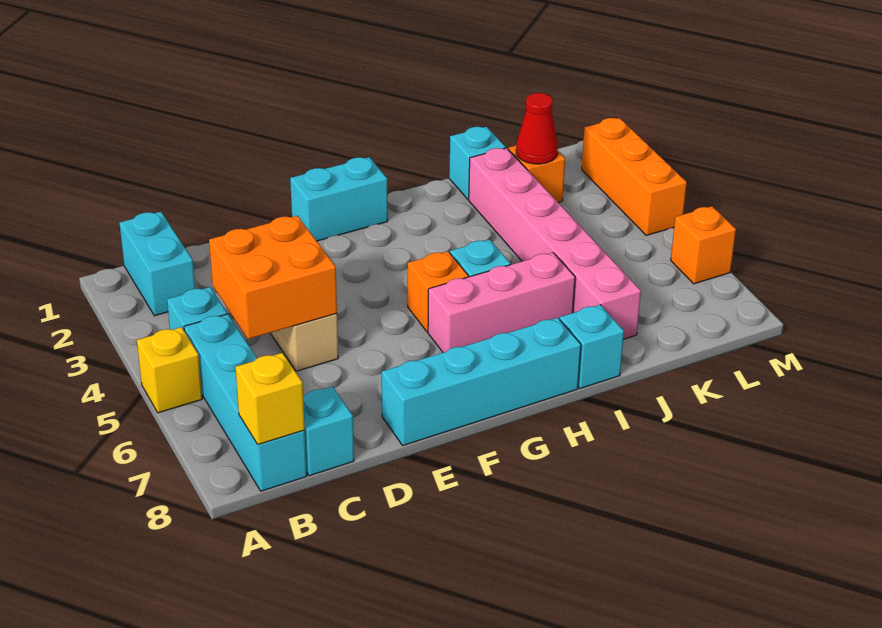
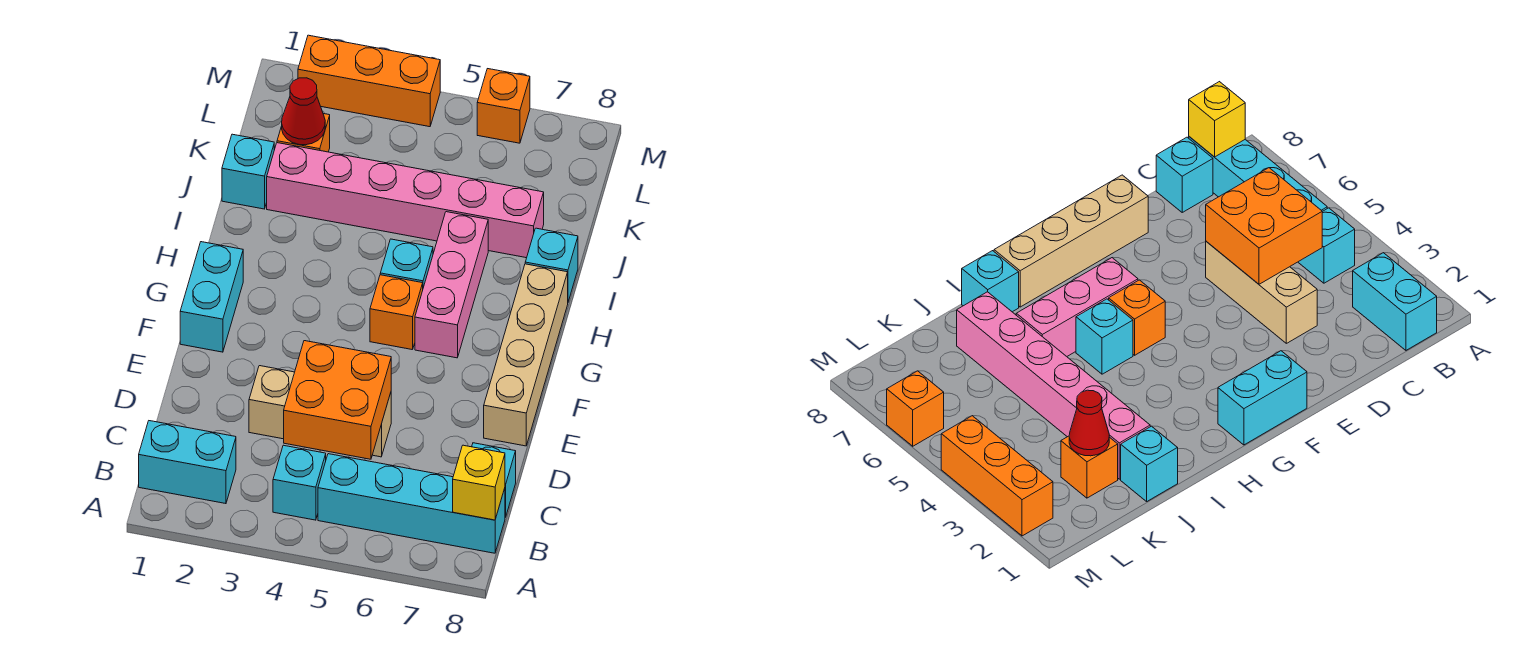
yellow brick A5 level 1 -> none
cyan brick E8:H8 level 1 -> tan brick E8:H8 level 1

